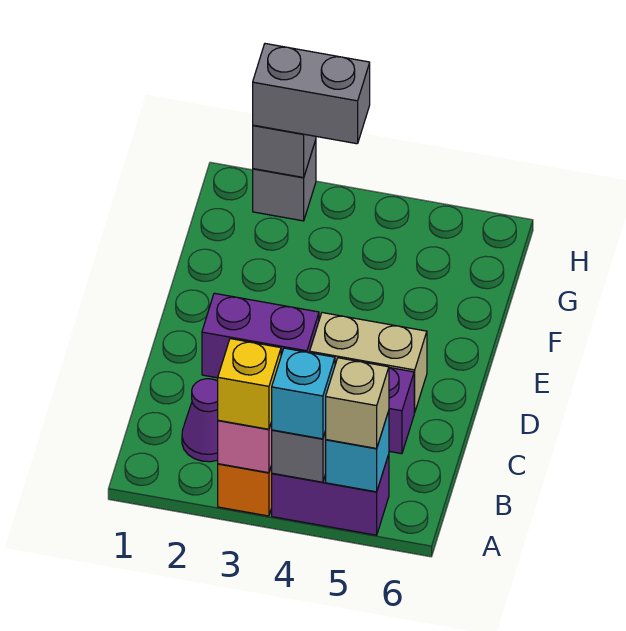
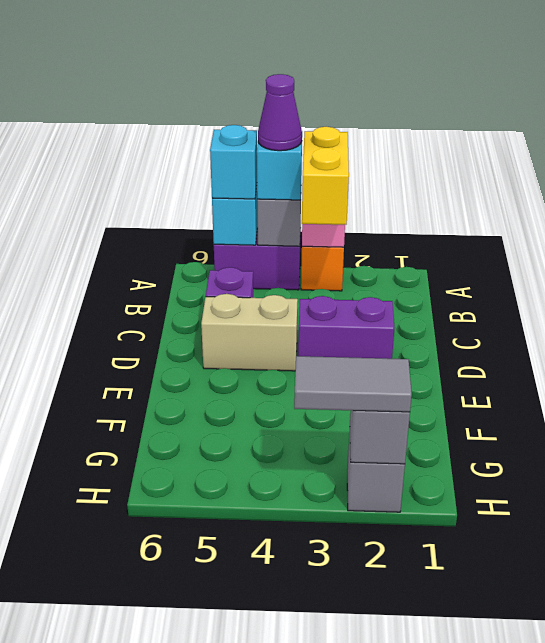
yellow brick A3 level 3 -> yellow brick A3:B3 level 3
tan brick A5 level 3 -> cyan brick A5 level 3
purple cone B2 level 1 -> purple cone A4 level 4
grey brick H2:H3 level 3 -> grey tile H2:H3 level 3

